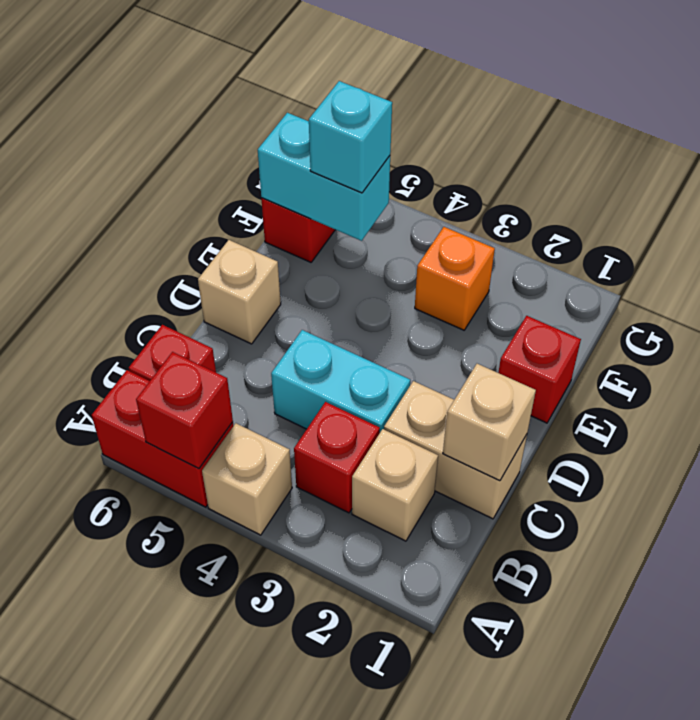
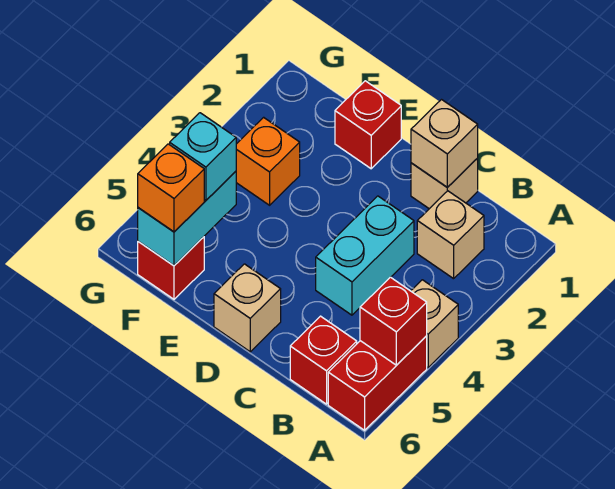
red brick B3 level 1 -> none
tan brick C1:C2 level 1 -> tan brick C1 level 1
none -> orange brick F6 level 3

